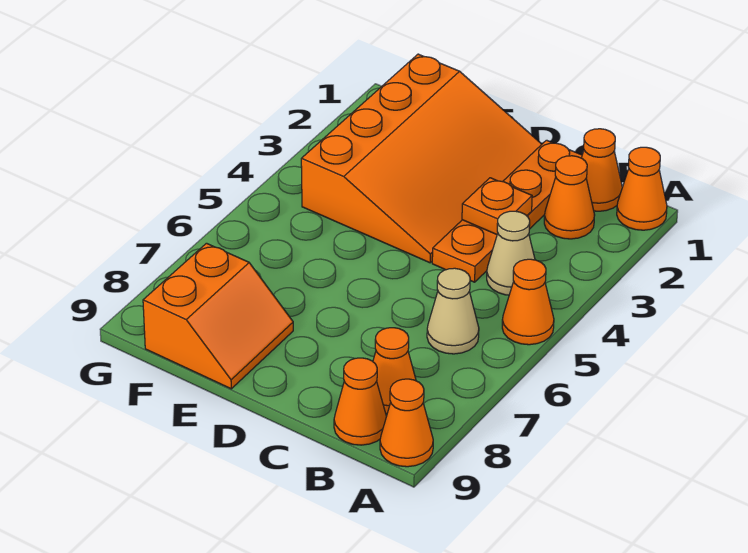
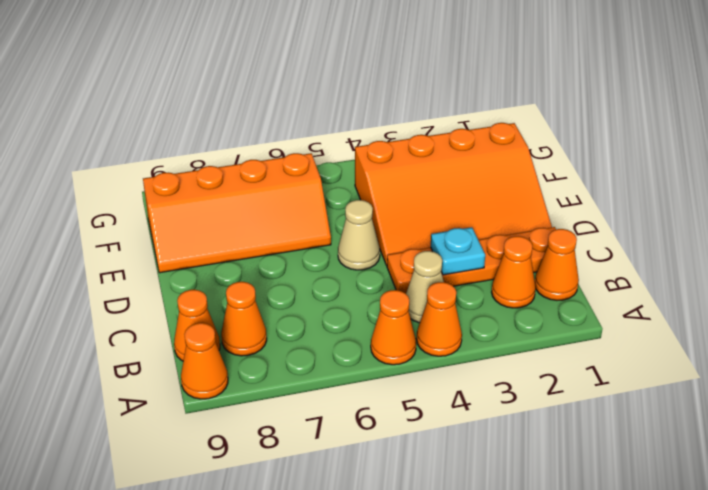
orange cone A1 level 1 -> orange cone A4 level 1
tan cone B6 level 1 -> tan cone D5 level 1
orange plate C3 level 2 -> cyan plate C3 level 2
orange slope E8:F9 level 1 top F -> orange slope E6:F9 level 1 top F

